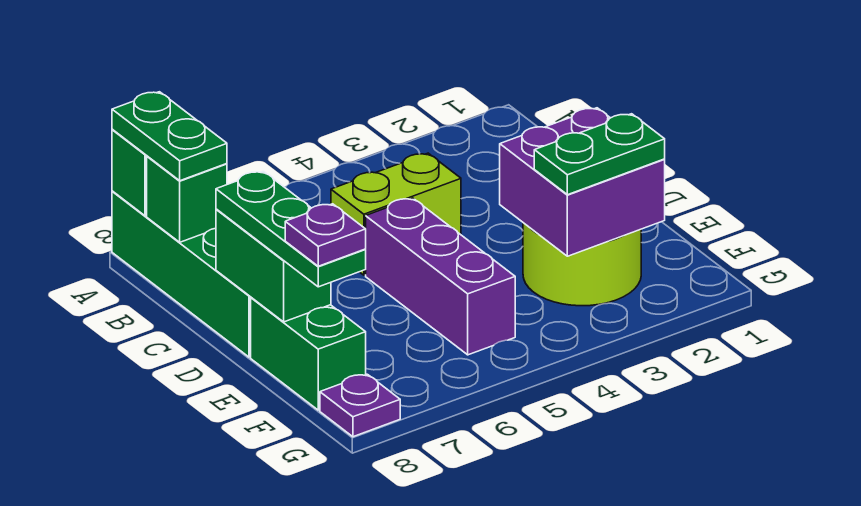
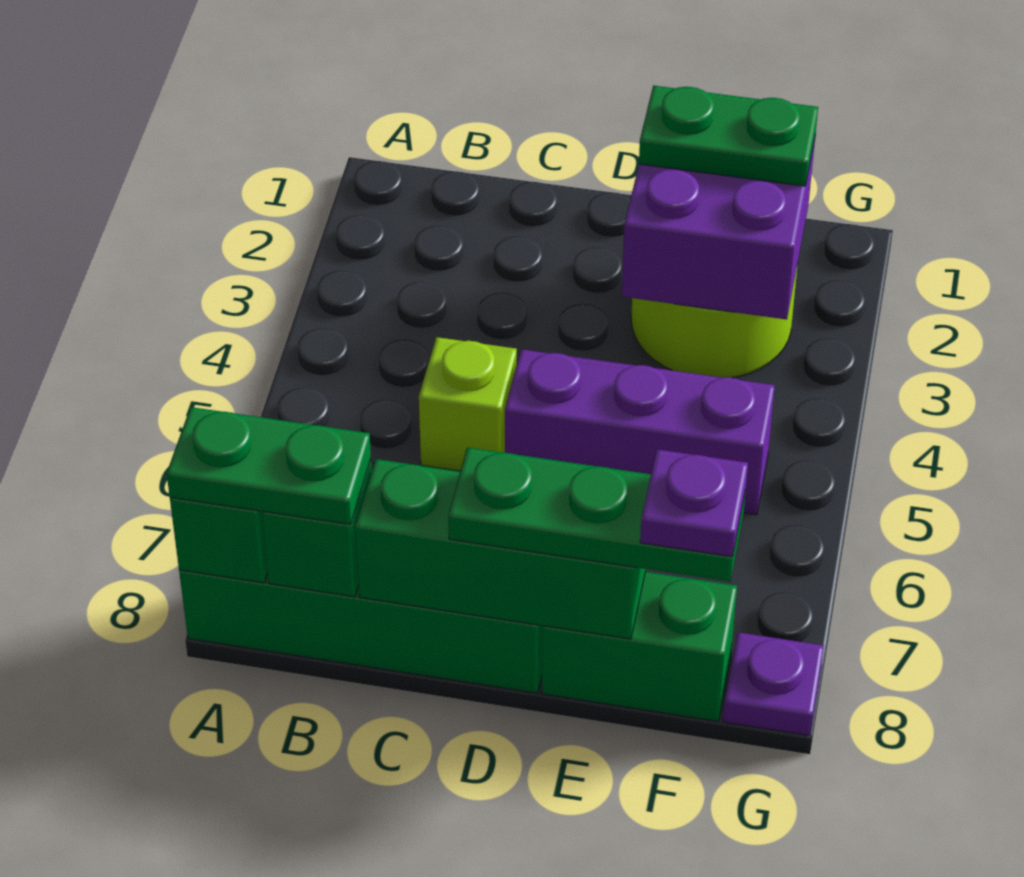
lime brick C4:C5 level 1 -> lime brick C5 level 1
green brick D8:E8 level 2 -> green brick C8:E8 level 2
green plate F2:F3 level 3 -> green plate E2:F2 level 3

